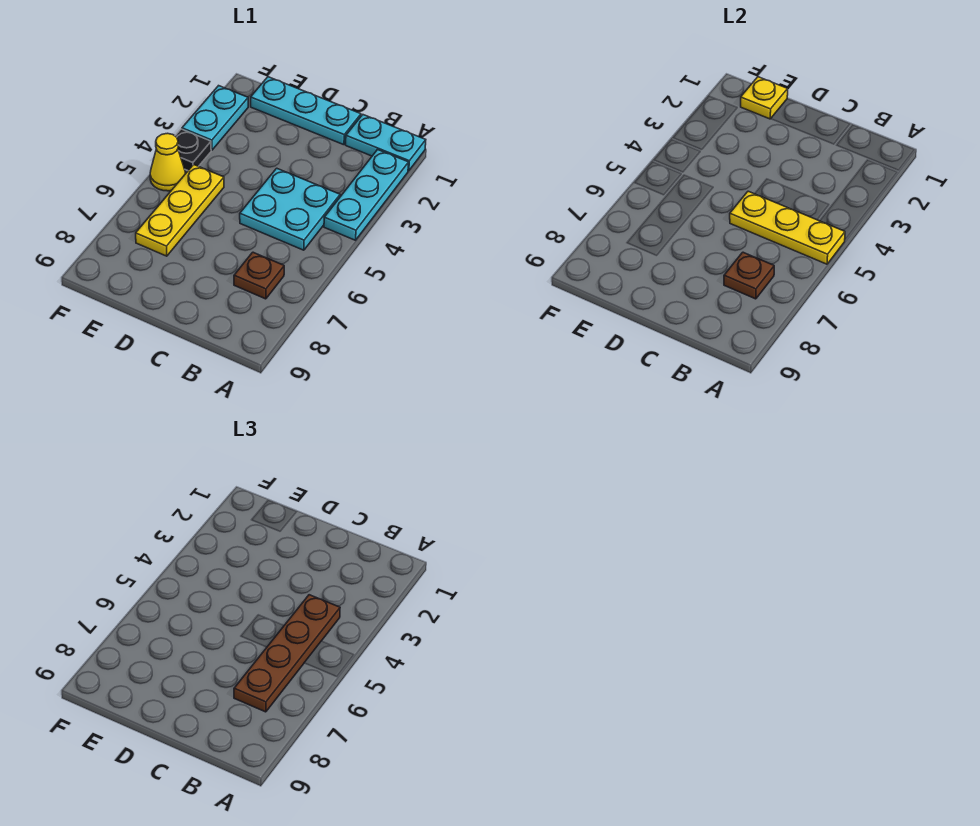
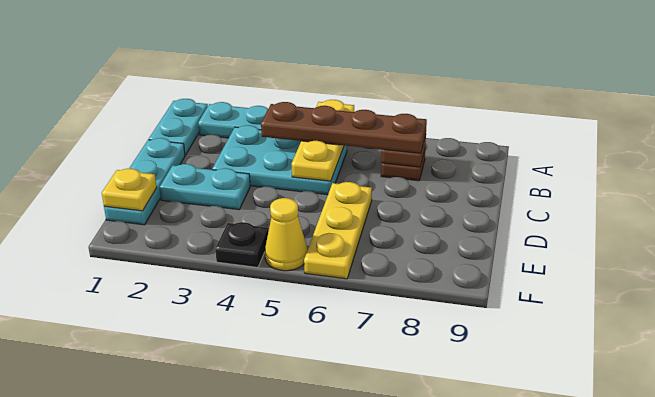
cyan plate B4:C5 level 1 -> cyan plate B3:C5 level 1
yellow plate E5:E7 level 1 -> yellow plate D6:F6 level 1
cyan plate F2:F3 level 1 -> cyan plate D2:D3 level 1

